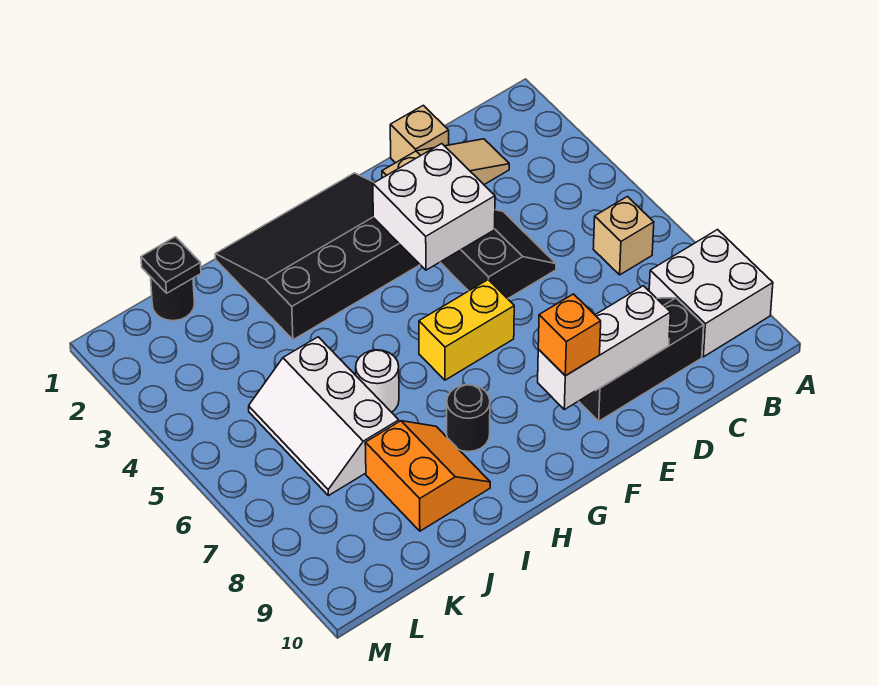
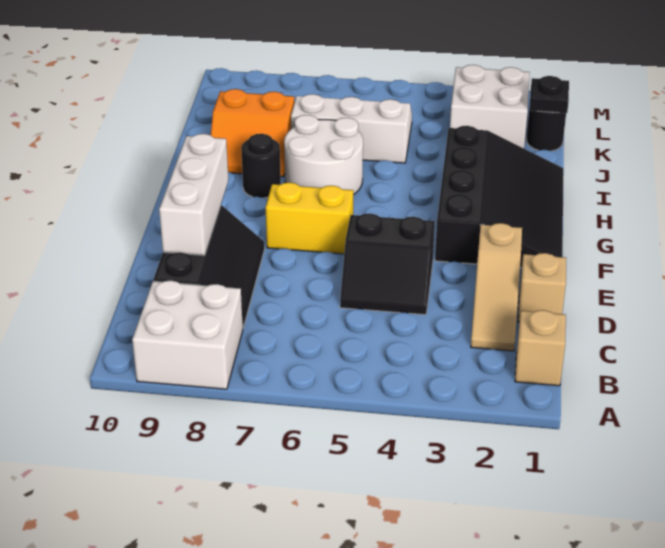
tan brick B6 level 1 -> tan brick B1 level 1
white brick E3:F4 level 2 -> white brick K2:L3 level 1
yellow brick F6:G6 level 1 -> yellow brick F6:F7 level 1
orange brick F9 level 3 -> none
white round brick I6 level 1 -> white round brick H6:I7 level 1

